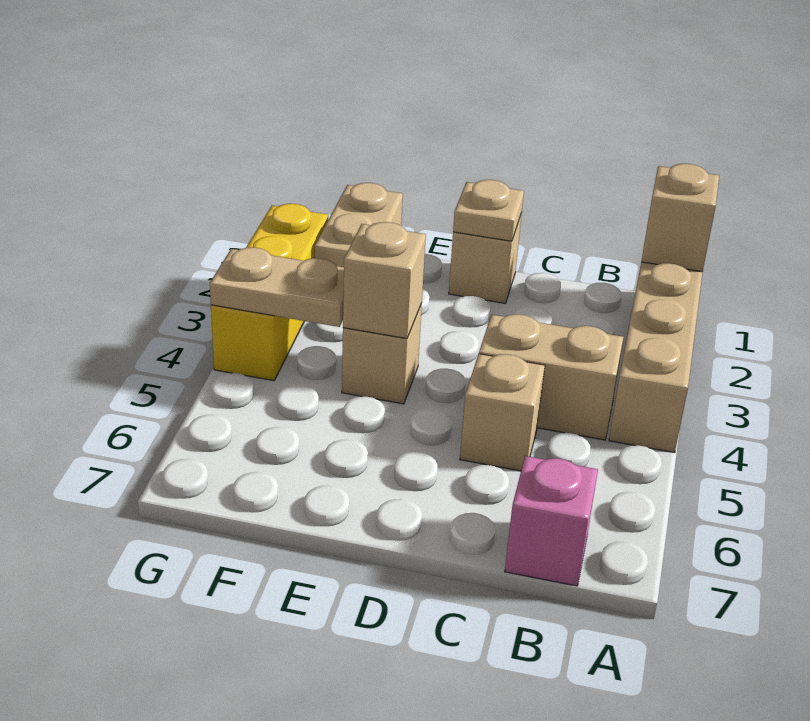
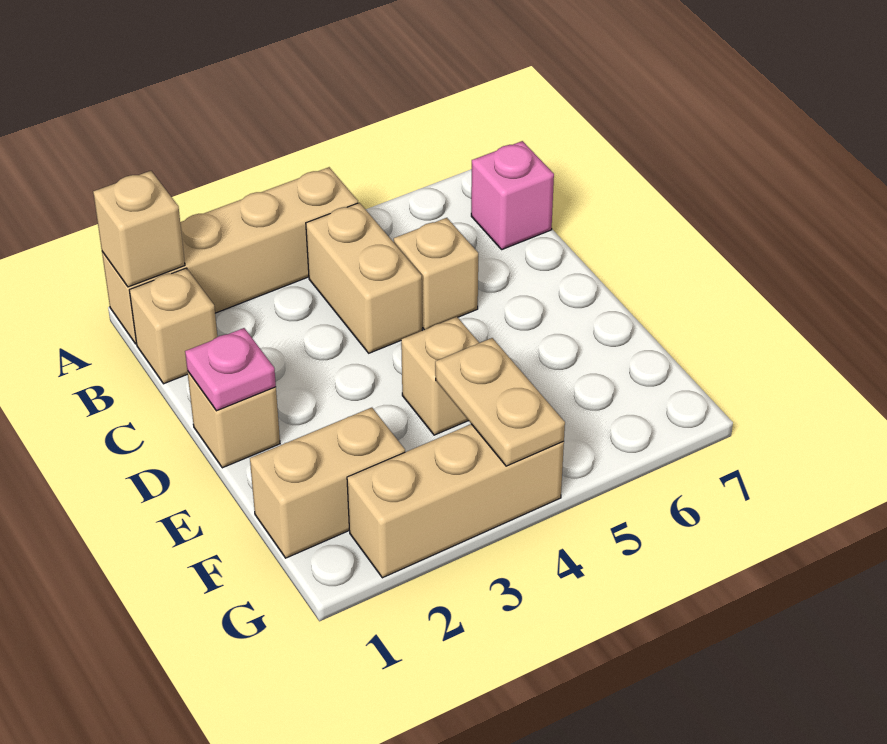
tan plate D1 level 2 -> pink plate D1 level 2
tan brick E4 level 2 -> tan brick B1 level 1
yellow brick G2:G4 level 1 -> tan brick G2:G4 level 1

